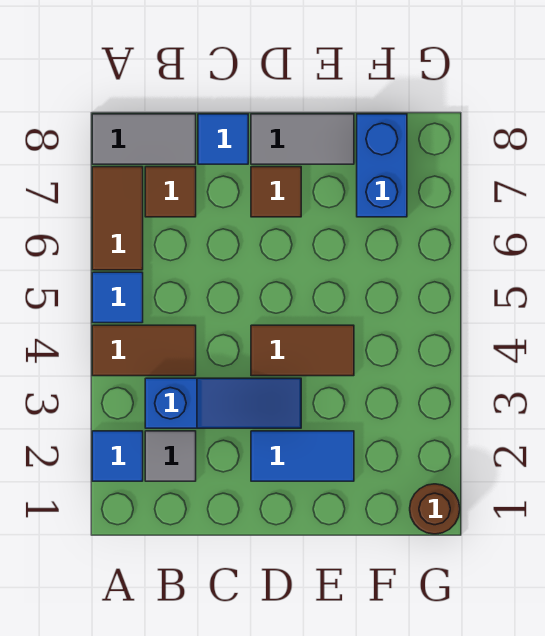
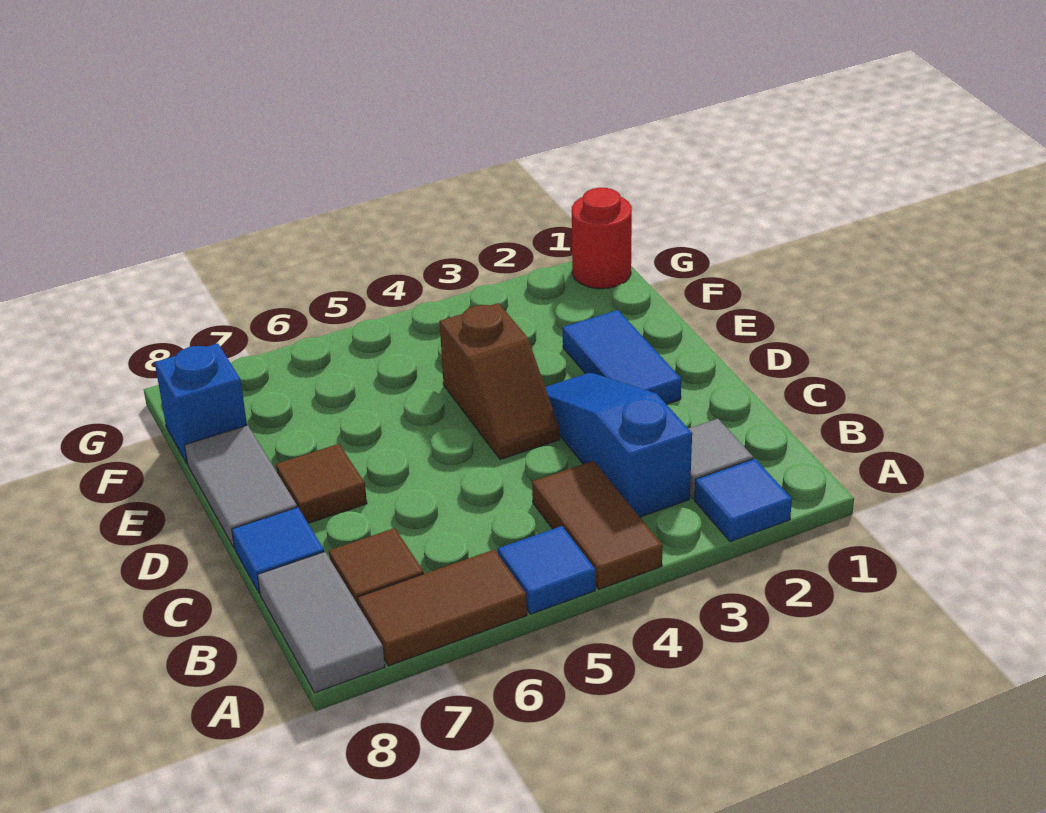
brown tile D4:E4 level 1 -> brown slope D4:E4 level 1 top E
blue brick F7:F8 level 1 -> blue brick F8 level 1
brown round brick G1 level 1 -> red round brick G1 level 1

